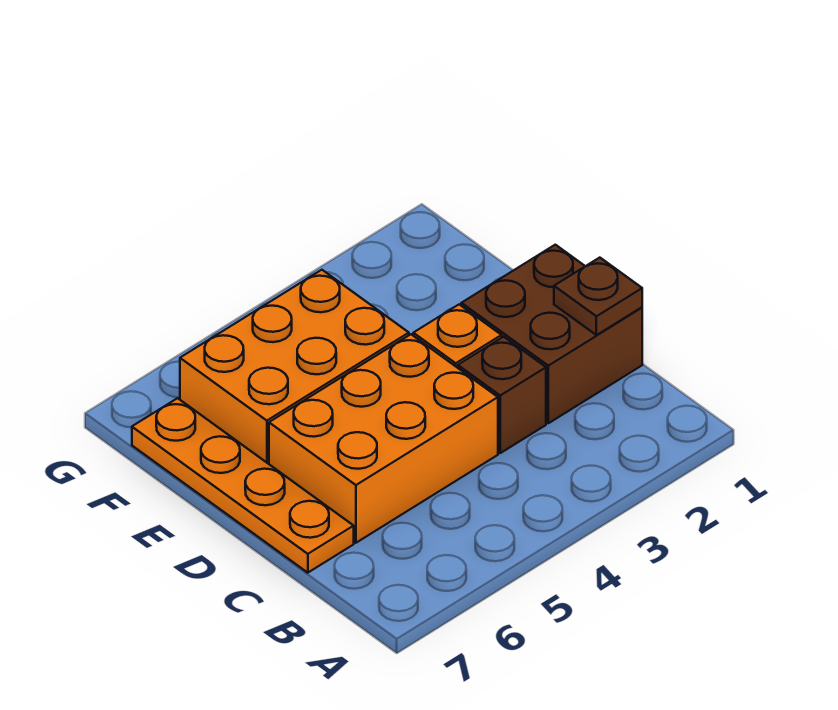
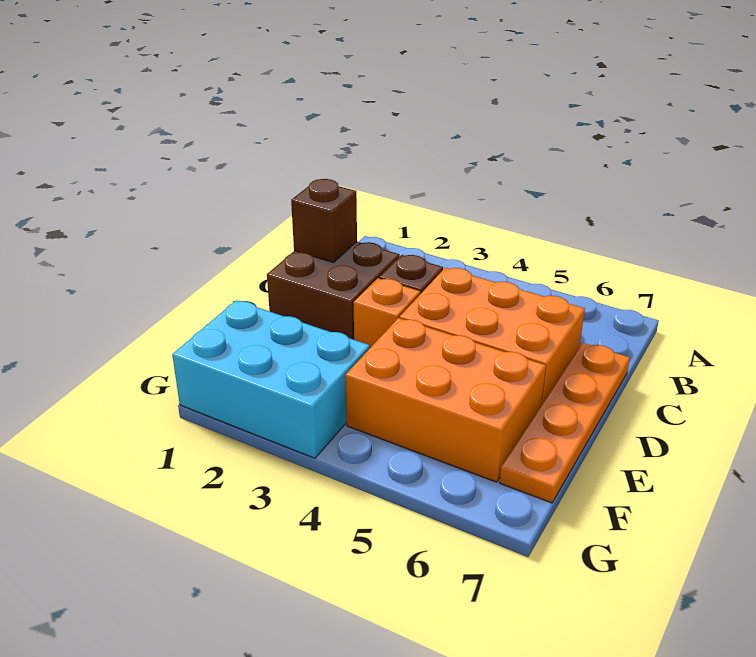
brown plate C1 level 2 -> brown brick C1 level 2
none -> cyan brick F1:G3 level 1

